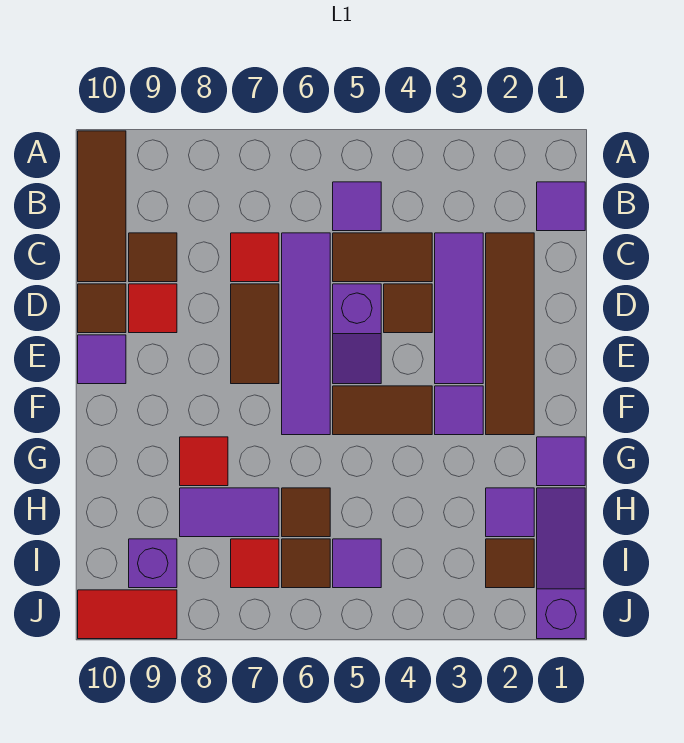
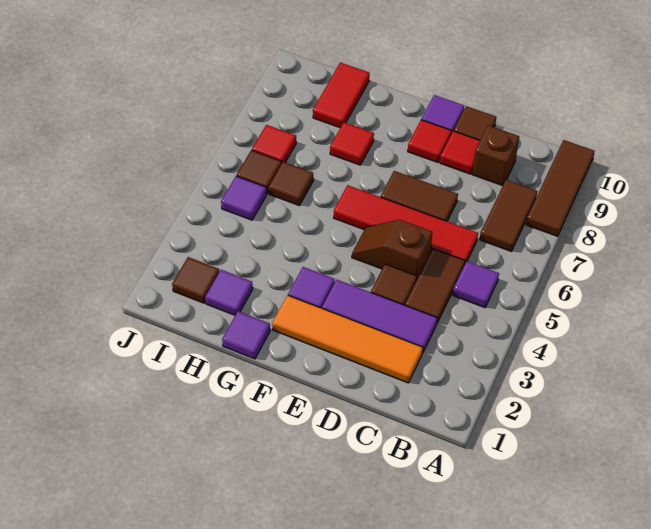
brown tile A10:C10 level 1 -> brown tile A8:A10 level 1
purple tile B1 level 1 -> none
brown tile C2:F2 level 1 -> orange tile C2:F2 level 1
purple tile C6:F6 level 1 -> red tile C6:F6 level 1
red tile C7 level 1 -> red tile E9 level 1
brown tile C9 level 1 -> brown brick C9 level 1
purple slope D5:E5 level 1 top D -> brown slope D5:E5 level 1 top D
brown tile F4:F5 level 1 -> brown tile B7:B8 level 1
purple slope H1:J1 level 1 top J -> none
purple tile H7:H8 level 1 -> none
purple brick I9 level 1 -> none
red tile J9:J10 level 1 -> red tile H9:H10 level 1

